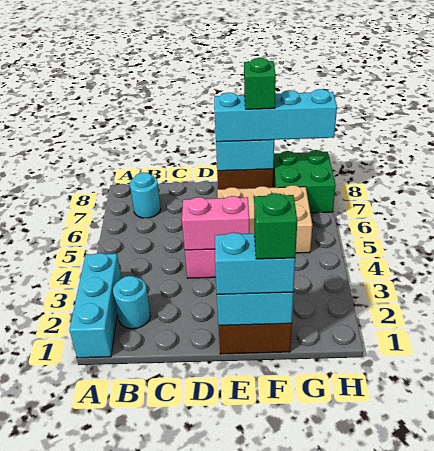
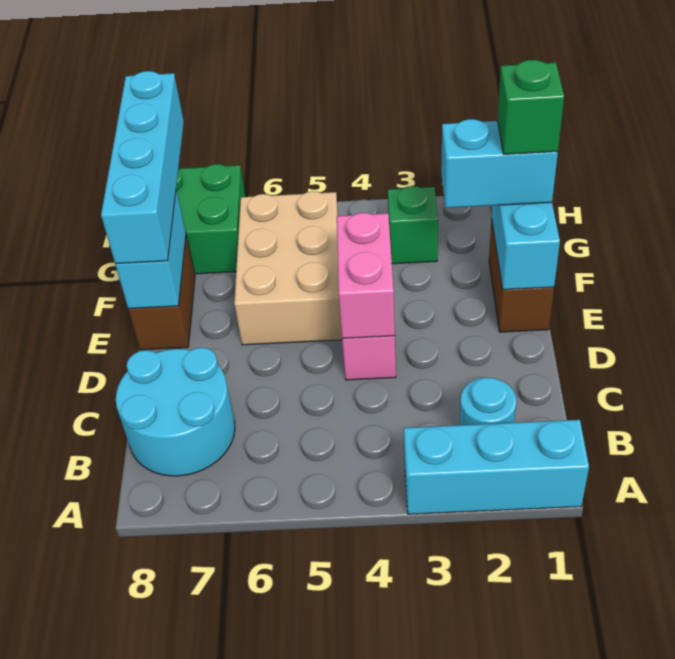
cyan round brick B7 level 1 -> cyan round brick B7:C8 level 1
cyan brick E1:F1 level 3 -> cyan brick F1:F2 level 3
green brick F8 level 4 -> green brick G3 level 1

